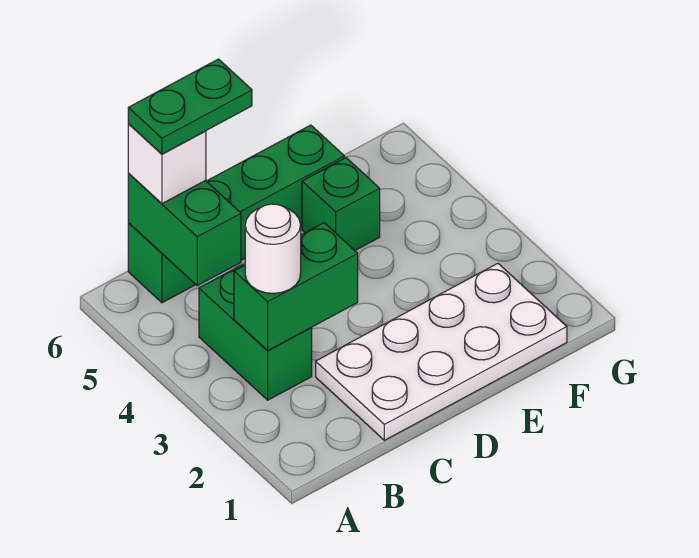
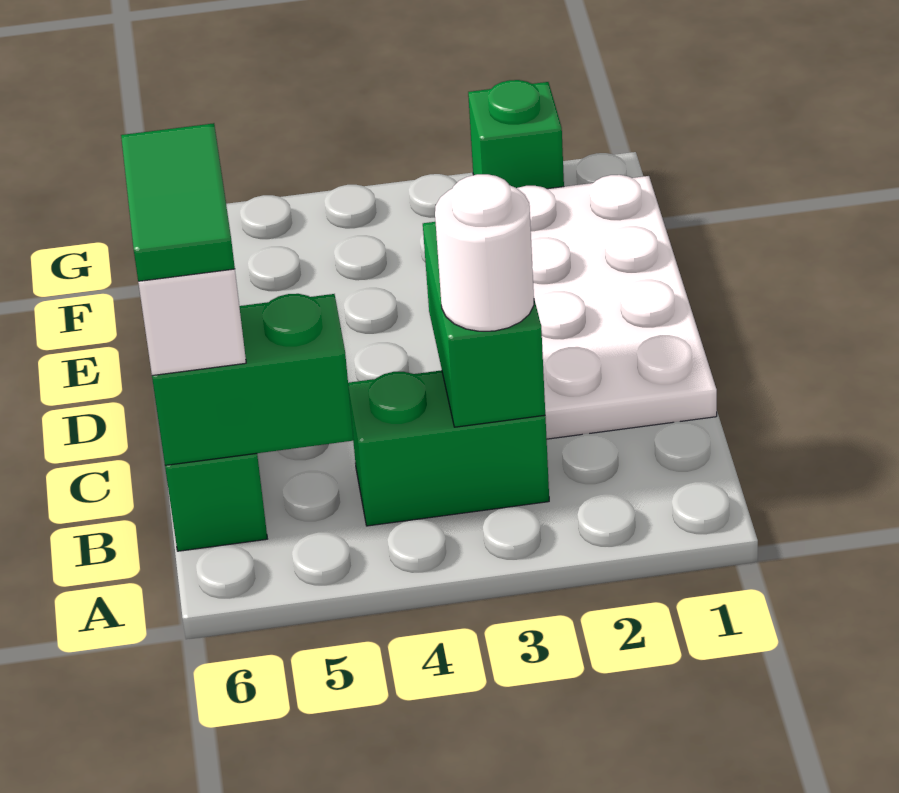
green plate B6:C6 level 4 -> green tile B6:C6 level 4
green brick E5 level 1 -> green brick G2 level 1

